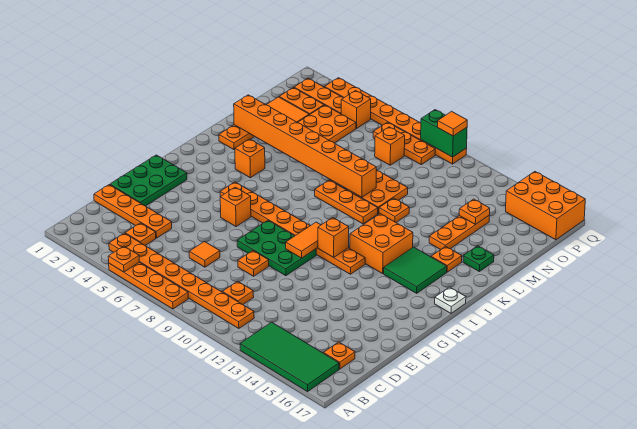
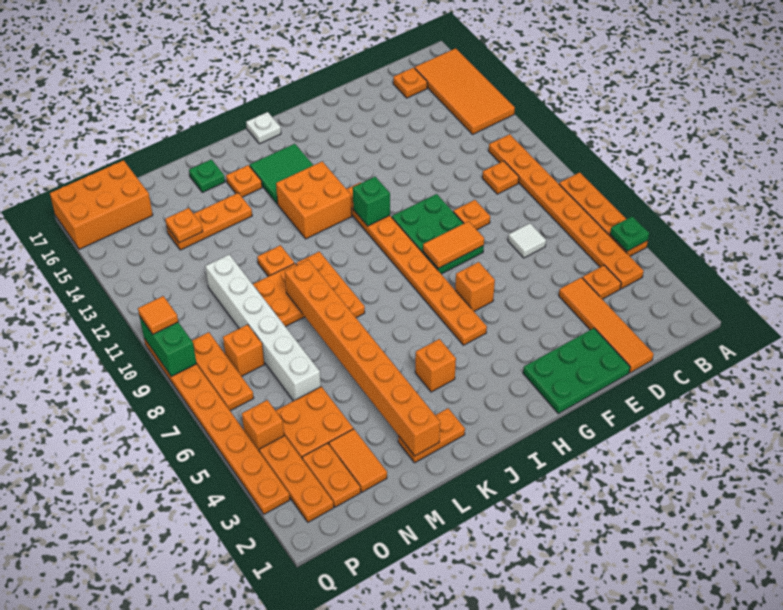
orange plate A5 level 2 -> green plate A5 level 2
green tile A13:B16 level 1 -> orange tile A13:B16 level 1
orange plate D1:D4 level 1 -> orange tile D1:D4 level 1
orange tile D7 level 1 -> white tile D7 level 1
orange tile G10:H10 level 2 -> orange tile F8:G8 level 2
orange brick H11 level 2 -> green brick H11 level 2
none -> white brick N6:N11 level 1
orange brick P15:Q17 level 1 -> orange brick O16:Q17 level 1

